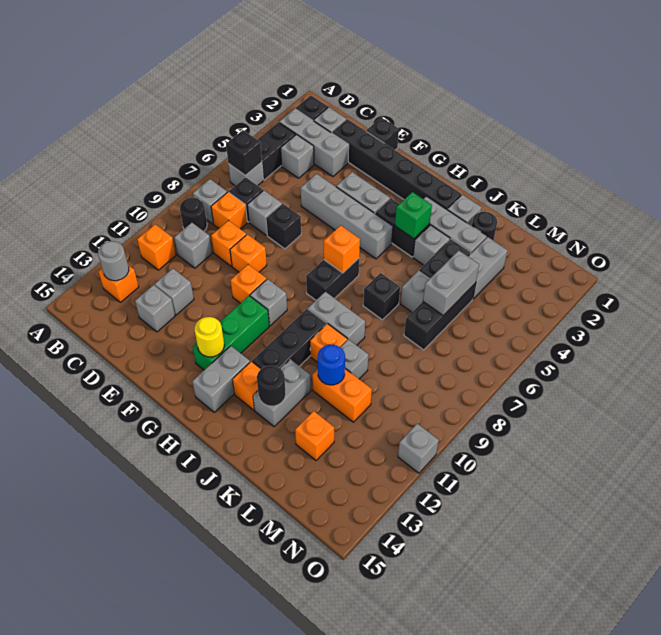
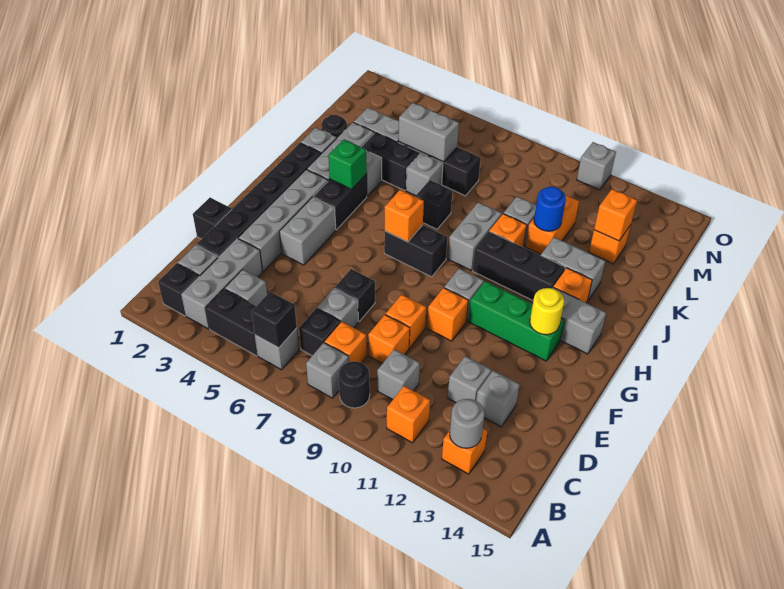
grey brick E5:H5 level 1 -> grey brick E3:H3 level 1
black round brick J13 level 2 -> none
none -> orange brick L13 level 2

